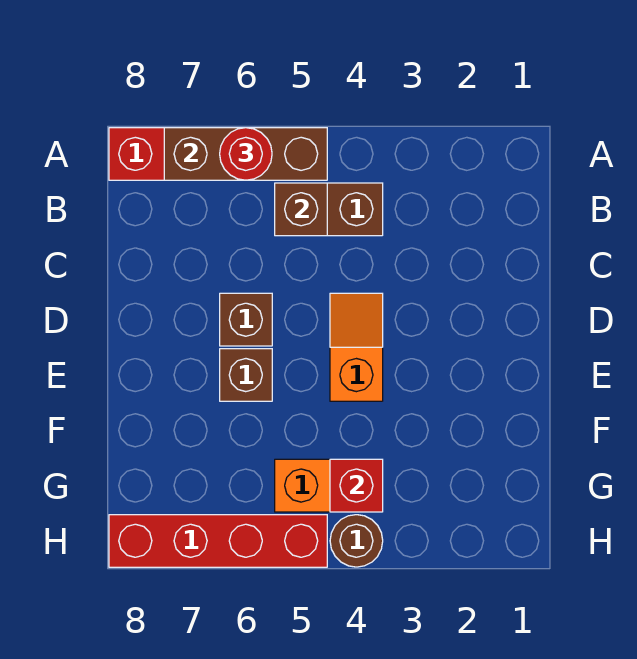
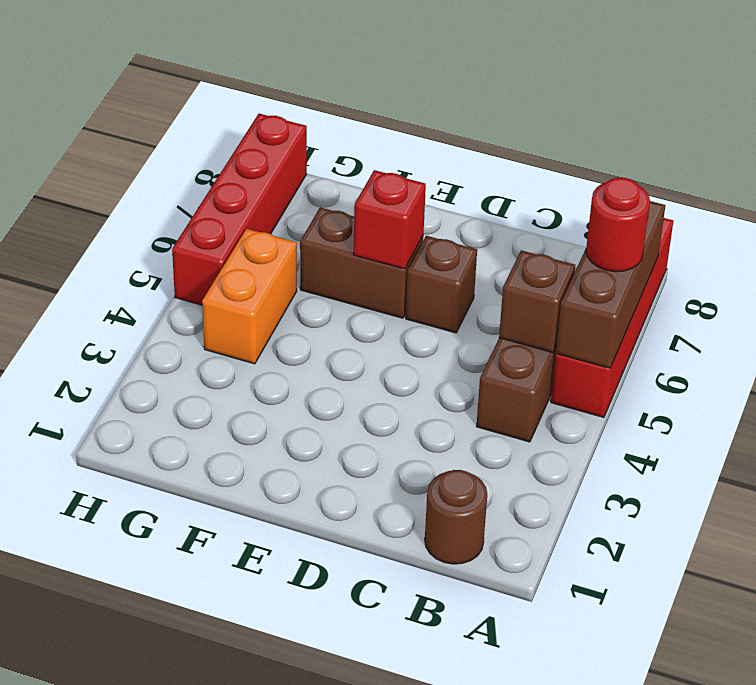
orange slope D4:E4 level 1 top E -> none
brown brick E6 level 1 -> brown brick E6:F6 level 1
red brick G4 level 2 -> red brick E6 level 2
brown round brick H4 level 1 -> brown round brick B1 level 1

